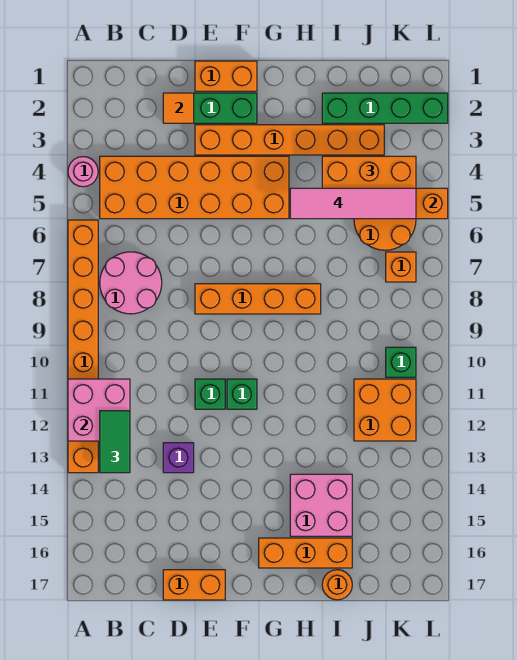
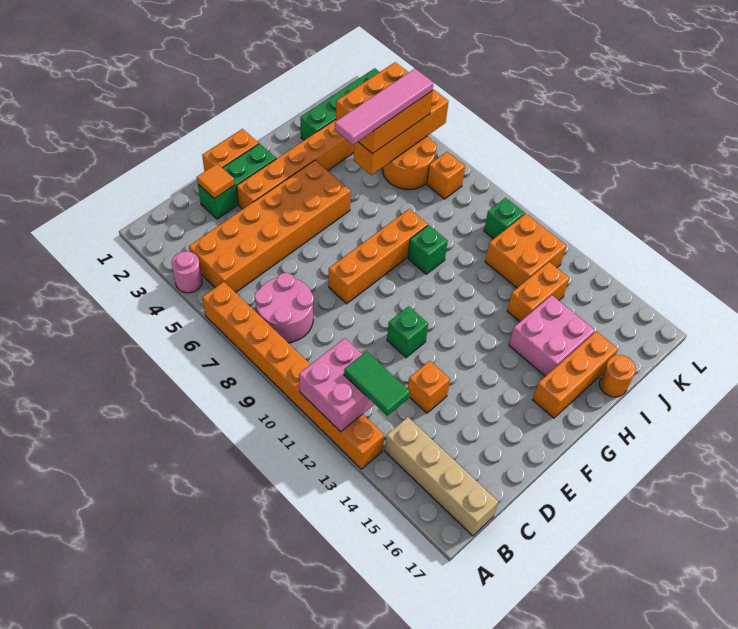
none -> tan brick B14:B17 level 1
purple brick D13 level 1 -> orange brick D13 level 1
orange brick D17:E17 level 1 -> orange brick I13:J13 level 1
green brick F11 level 1 -> green brick H9 level 1

